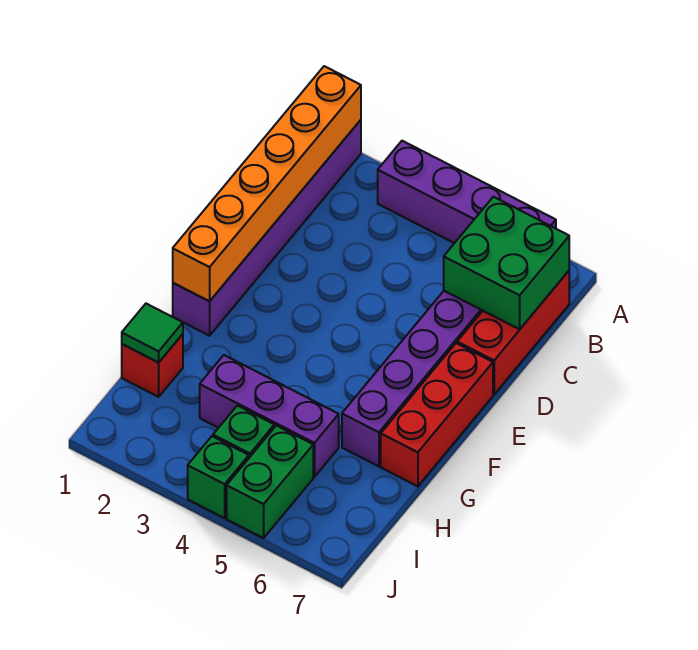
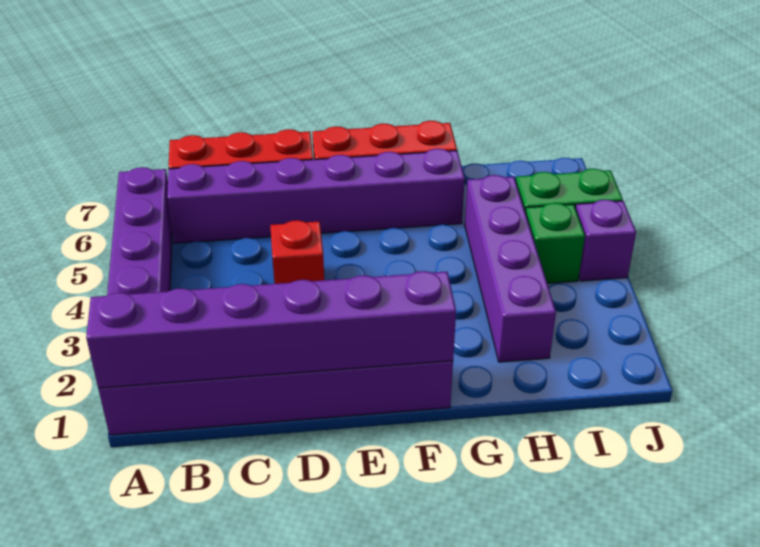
orange brick A1:F1 level 2 -> purple brick A1:F1 level 2
green brick B6:C7 level 2 -> none
red brick H1 level 1 -> red brick D4 level 1
green tile H1 level 2 -> none
purple brick H3:H5 level 1 -> purple brick H2:H5 level 1
green brick J4 level 1 -> purple brick J4 level 1

